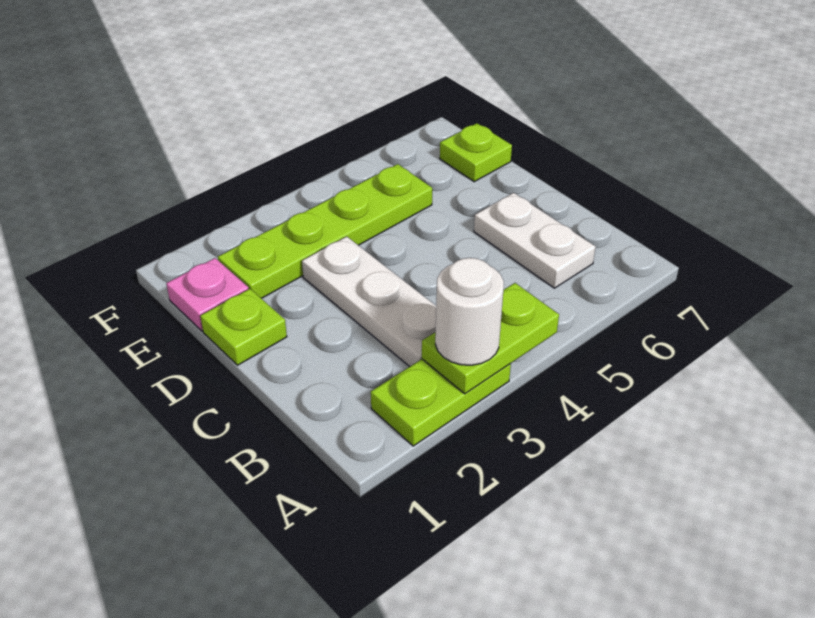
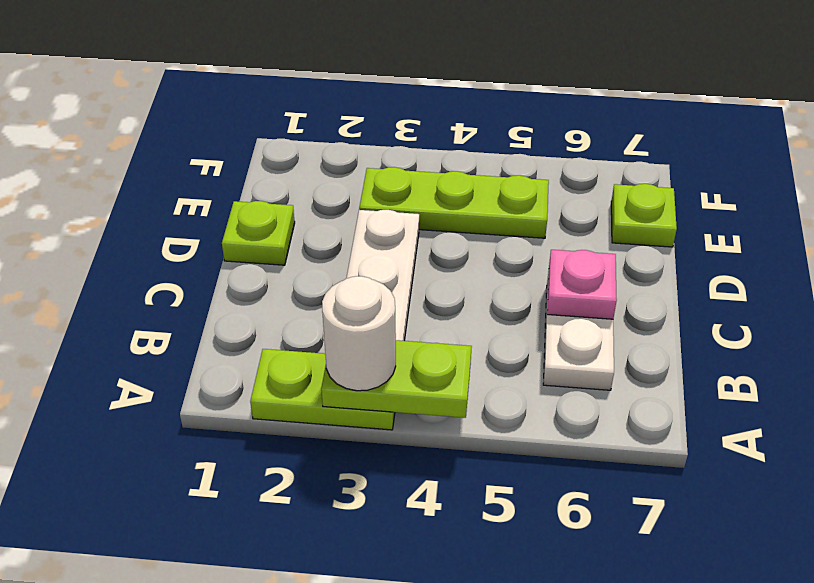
pink plate E1 level 1 -> pink plate C6 level 2
lime plate E2:E5 level 1 -> lime plate E3:E5 level 1

